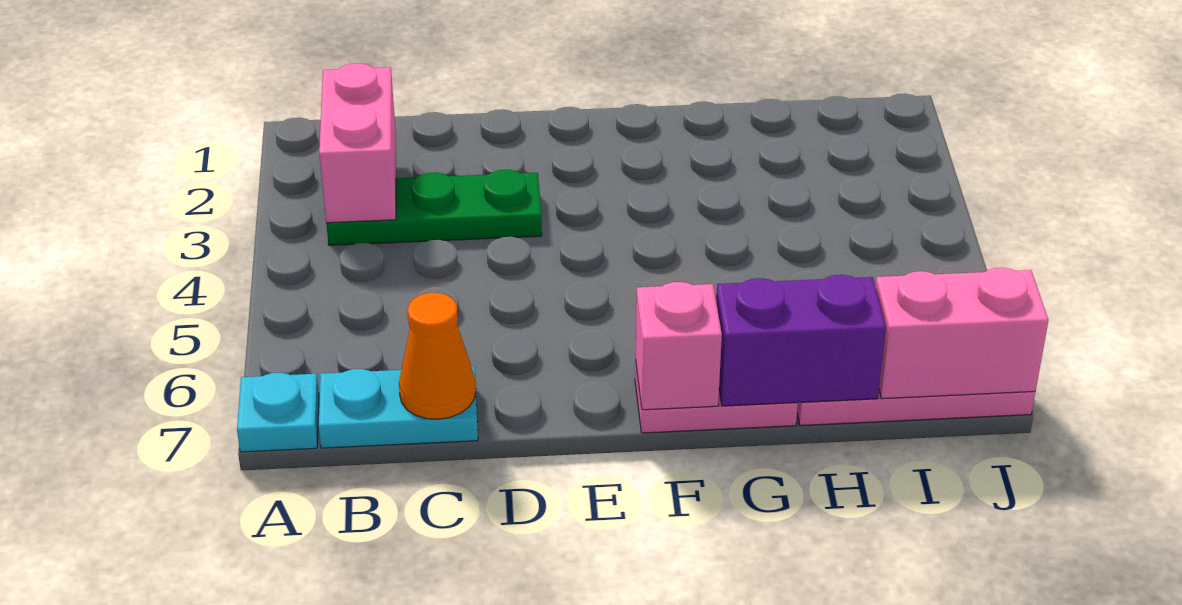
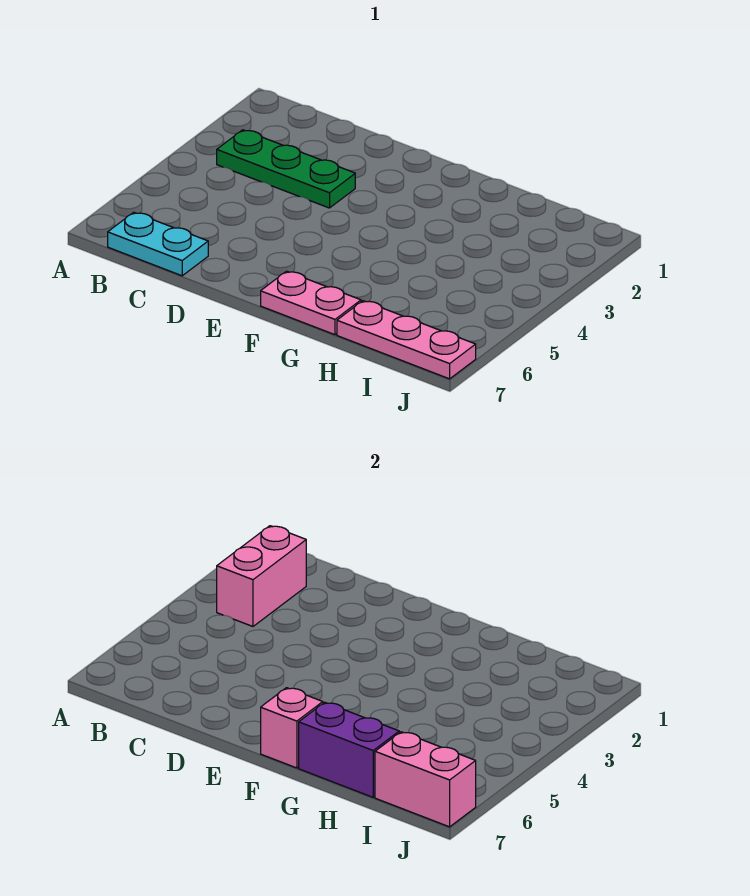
cyan plate A7 level 1 -> none
orange cone C7 level 2 -> none

